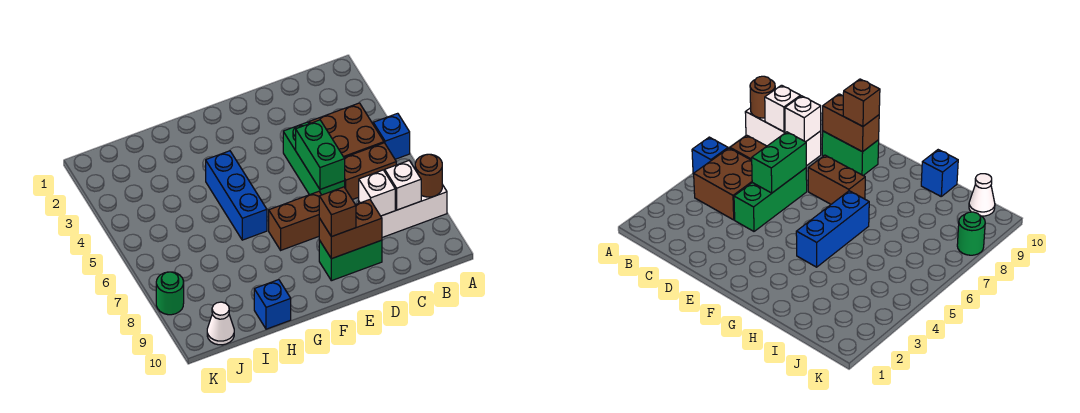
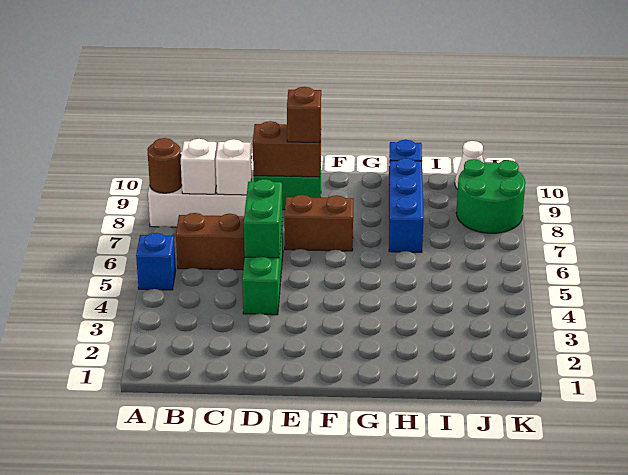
brown brick B4:C5 level 1 -> none
blue brick G4:G6 level 1 -> blue brick H7:H9 level 1
green round brick K8 level 1 -> green round brick J8:K9 level 1

